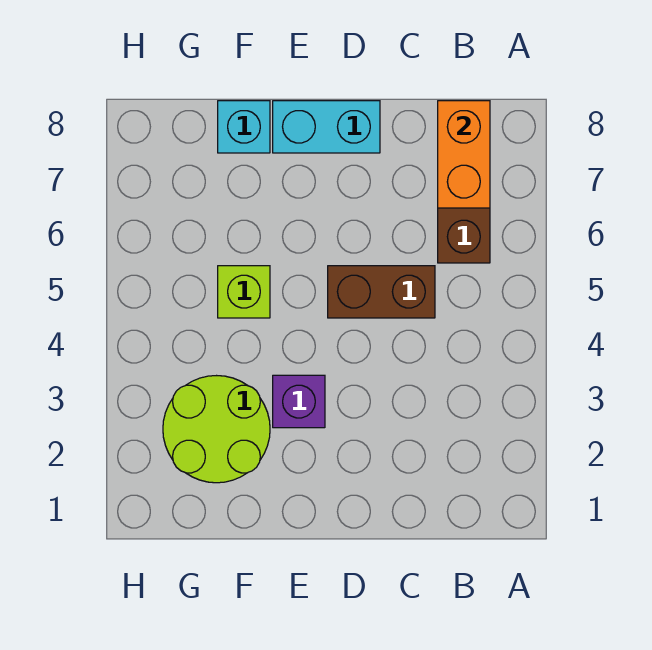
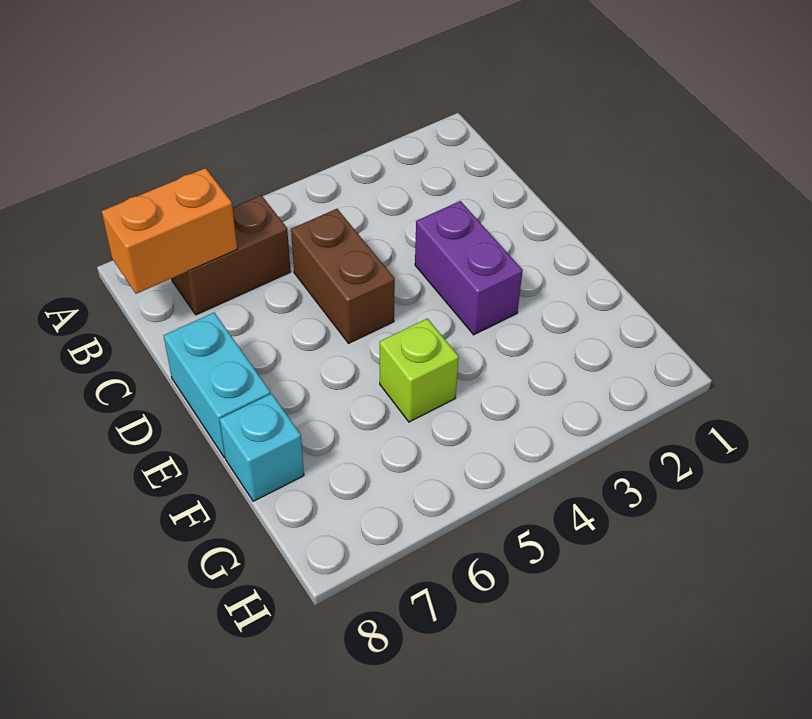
purple brick E3 level 1 -> purple brick D3:E3 level 1
lime round brick F2:G3 level 1 -> none

